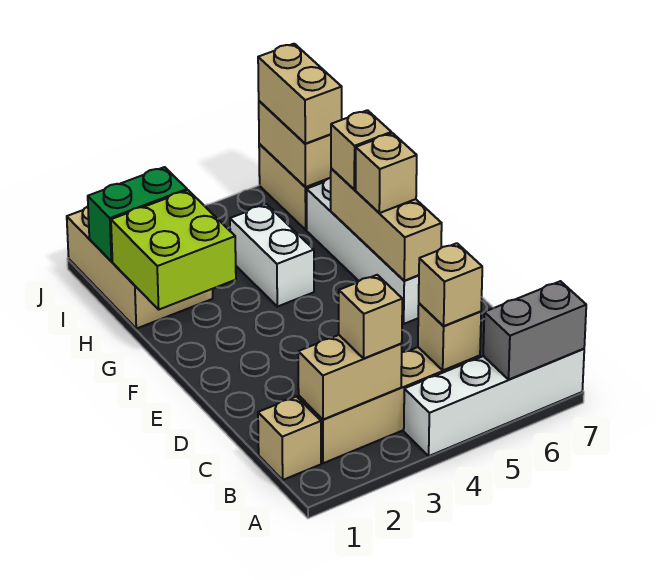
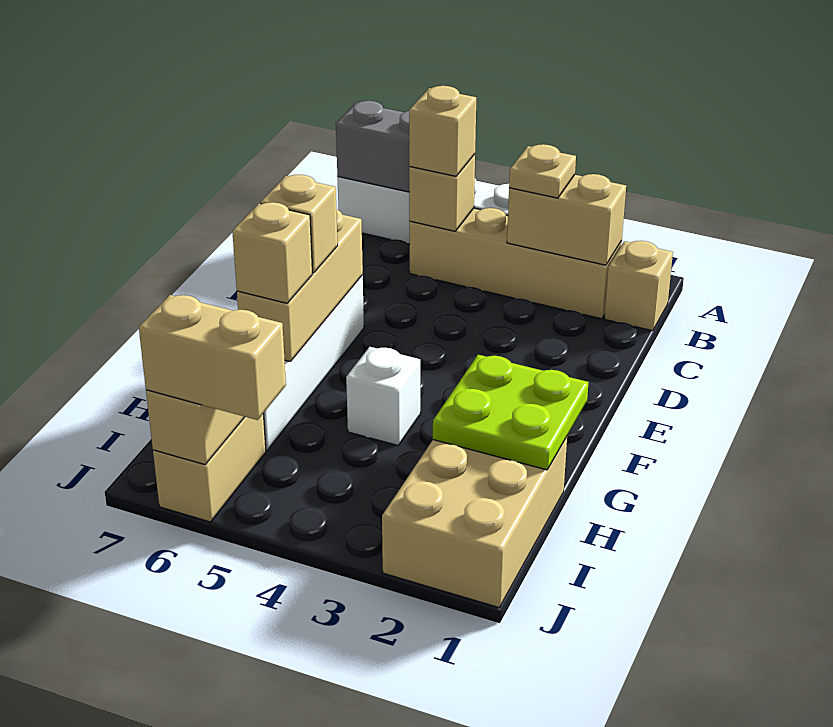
tan brick B3 level 3 -> tan plate B3 level 3
lime brick G1:H2 level 2 -> lime plate G1:H2 level 2
white brick G4:H4 level 1 -> white brick G4 level 1
green brick I1:I2 level 2 -> none
tan brick I6:J6 level 3 -> tan brick J5:J6 level 3

